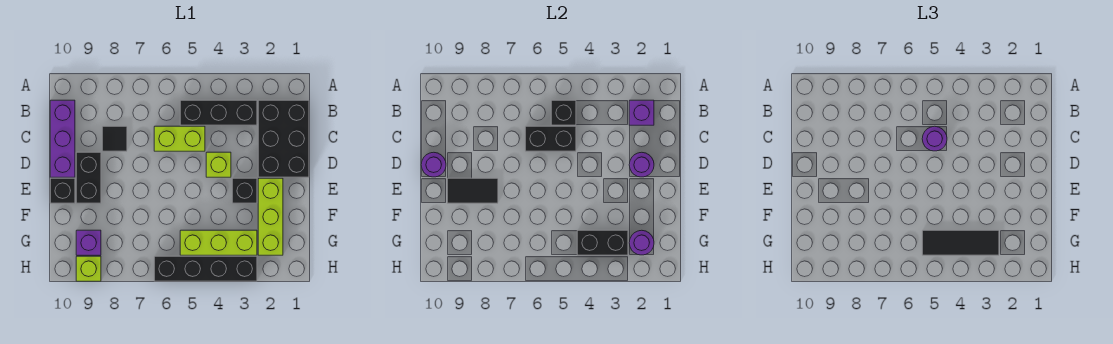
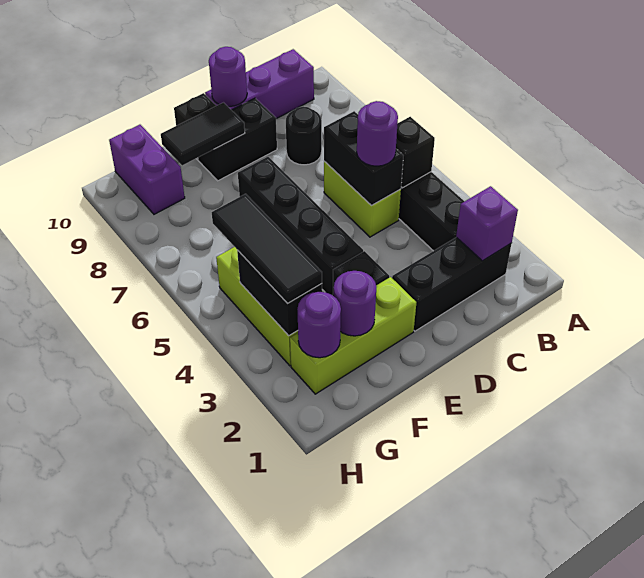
black brick B1:D2 level 1 -> black brick B2:D2 level 1
black tile C8 level 1 -> black round brick C8 level 1
purple round brick D2 level 2 -> purple round brick F2 level 2
lime brick D4 level 1 -> none
black tile E8:E9 level 2 -> black tile E9:F9 level 2
purple brick G9 level 1 -> purple brick G9:G10 level 1
black brick H3:H6 level 1 -> black brick E4:E7 level 1
lime brick H9 level 1 -> none

